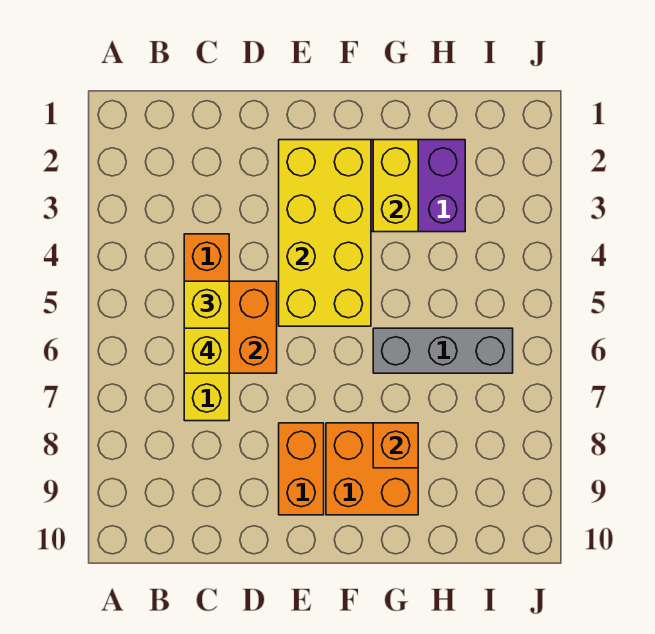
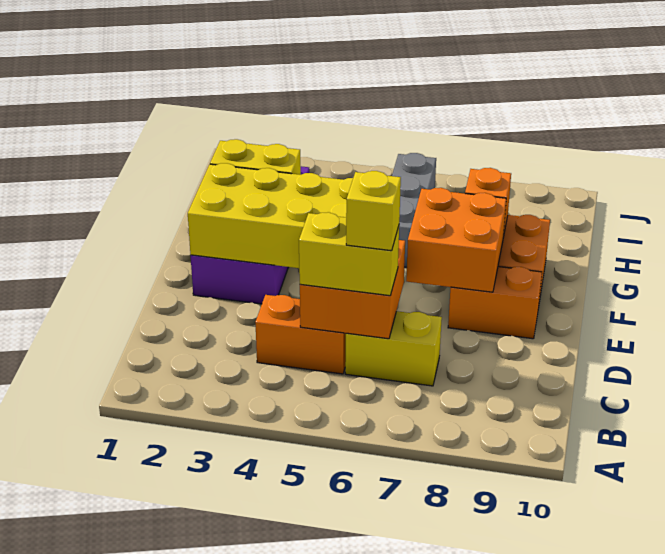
none -> orange brick E7:F8 level 2

